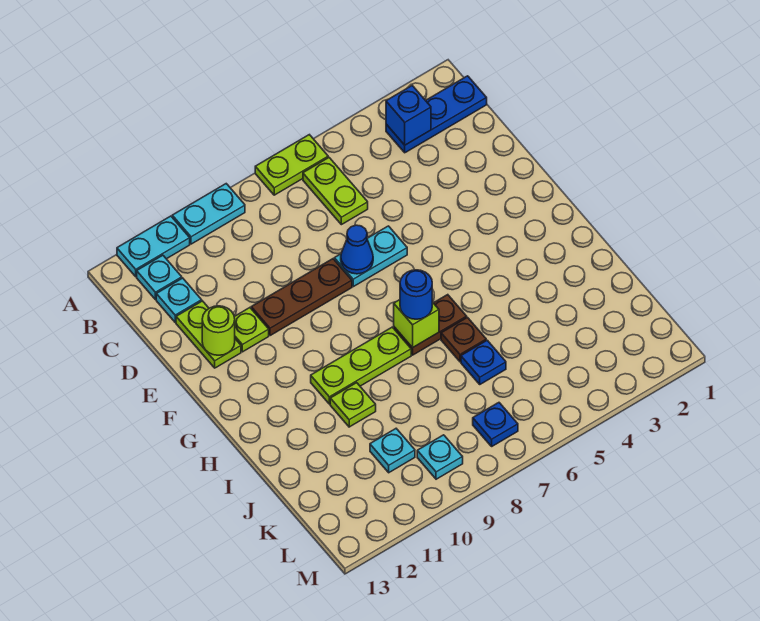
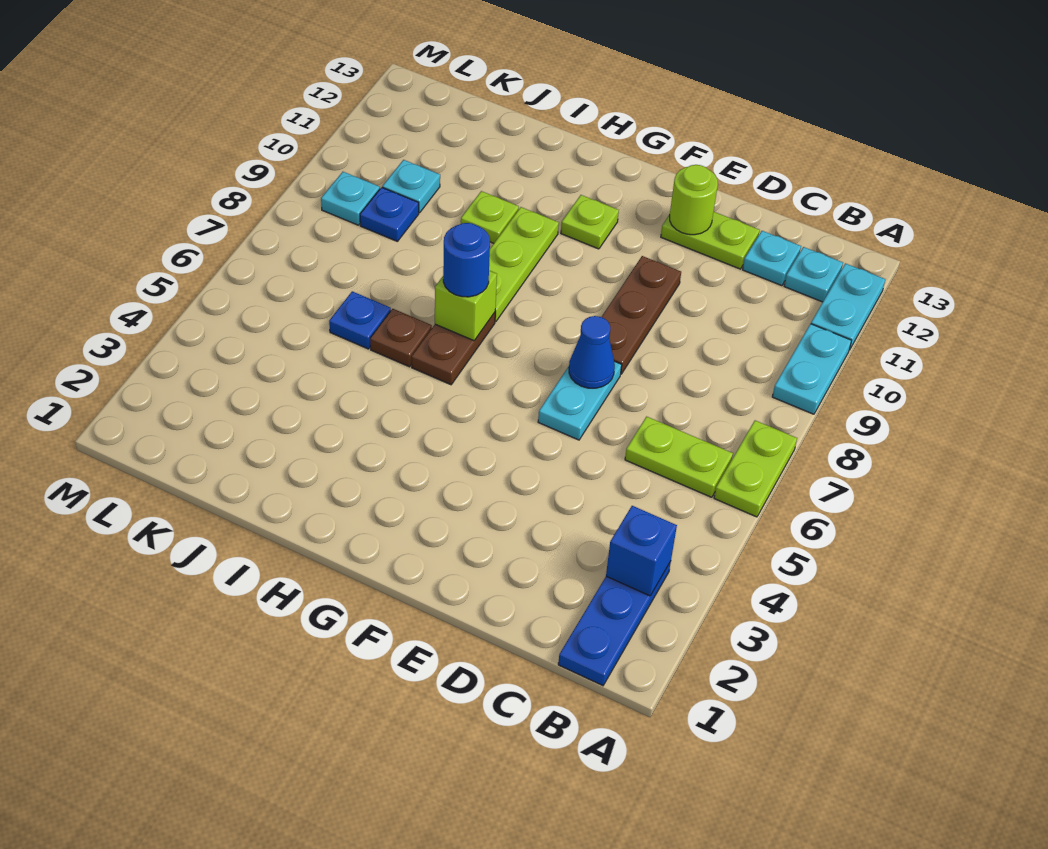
lime plate E11 level 1 -> lime plate G11 level 1
blue plate L7 level 1 -> blue plate K9 level 1

